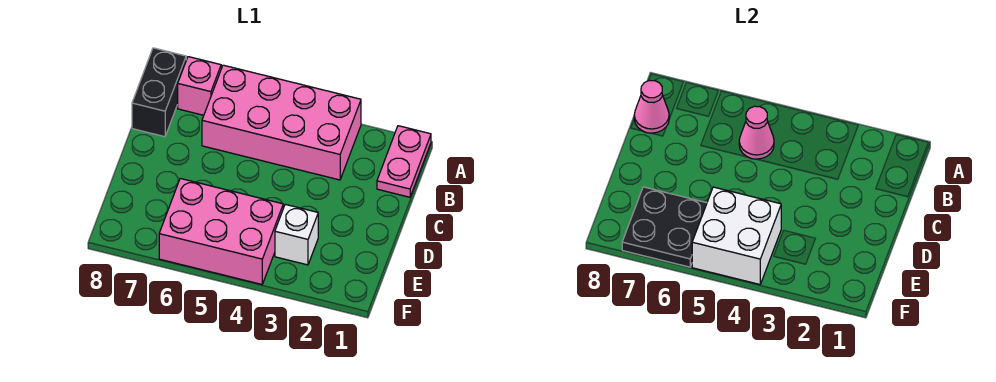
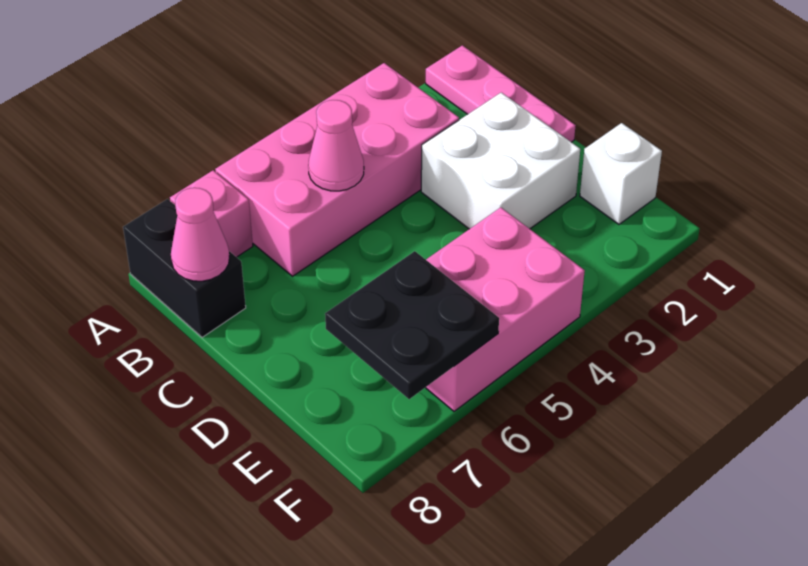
pink plate A1:B1 level 1 -> pink plate A1:C1 level 1
white brick E3 level 1 -> white brick E1 level 1
white brick E4:F5 level 2 -> white brick C2:D3 level 1

